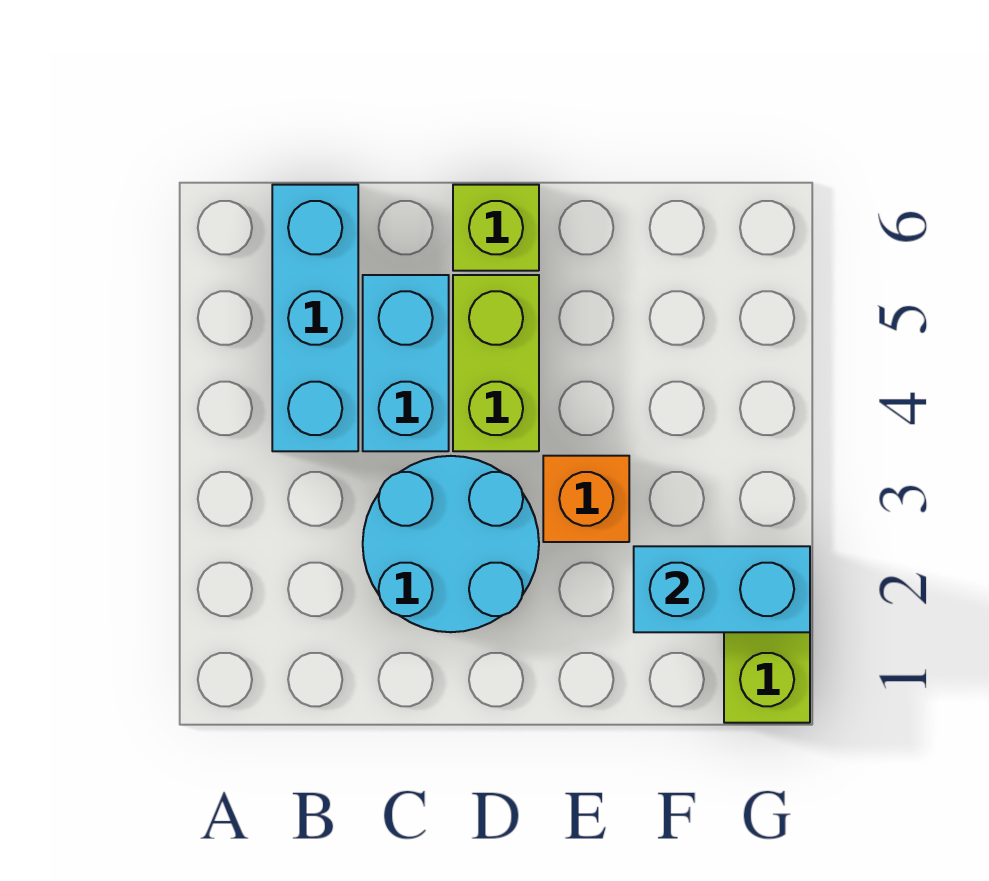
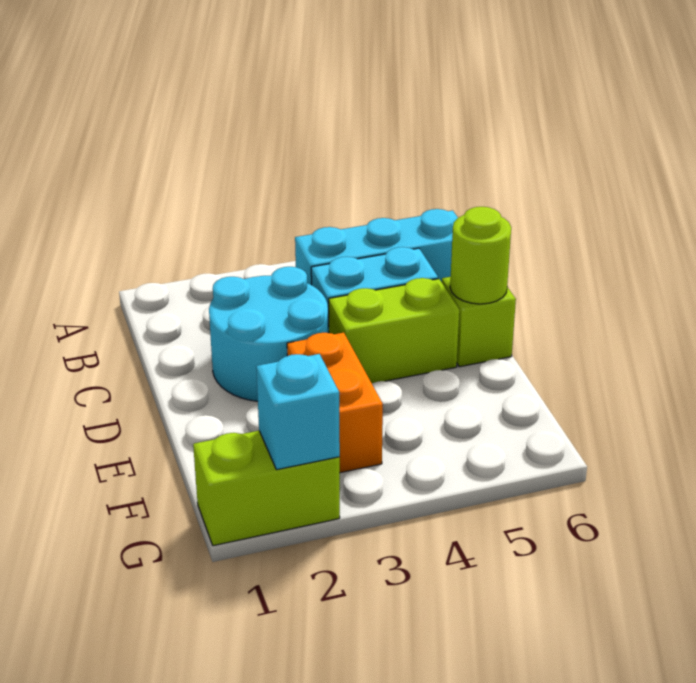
none -> lime round brick D6 level 2
orange brick E3 level 1 -> orange brick E3:F3 level 1
cyan brick F2:G2 level 2 -> cyan brick G2 level 2

